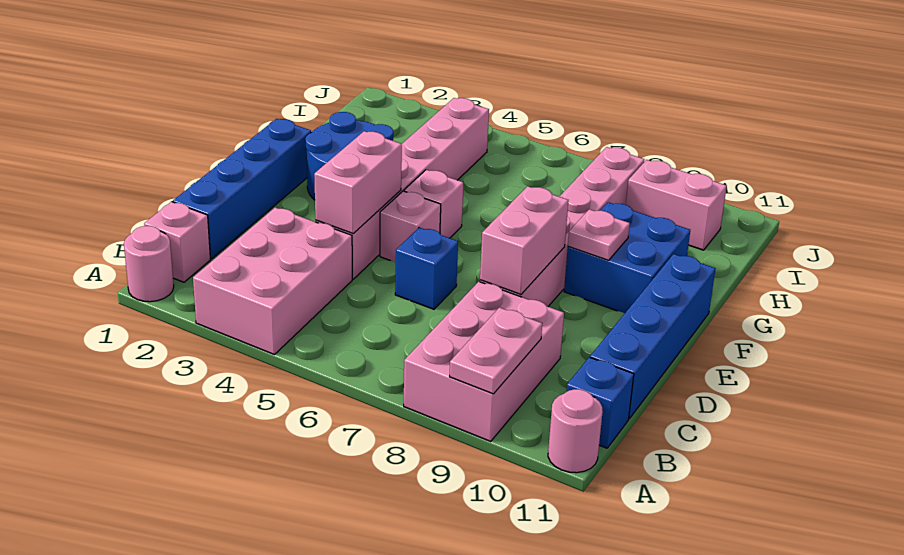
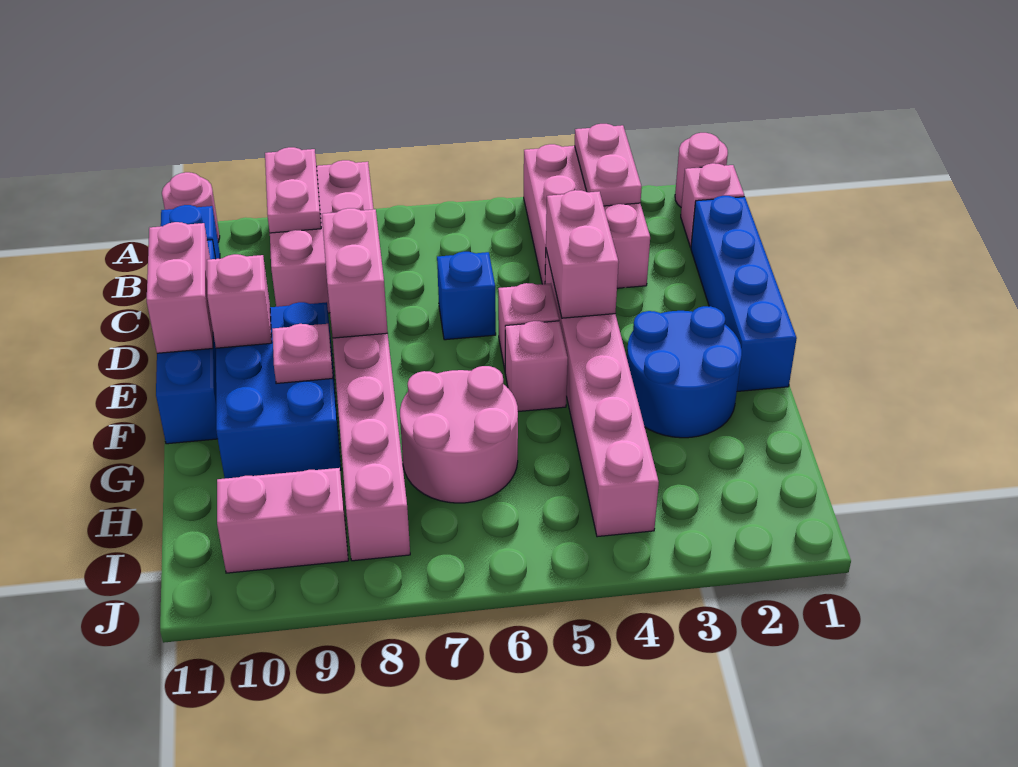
none -> pink plate A3:B3 level 2
none -> pink brick D11:E11 level 2
none -> pink brick E10 level 2
blue brick F9:G10 level 1 -> blue brick E9:G10 level 1
none -> pink round brick G6:H7 level 1

